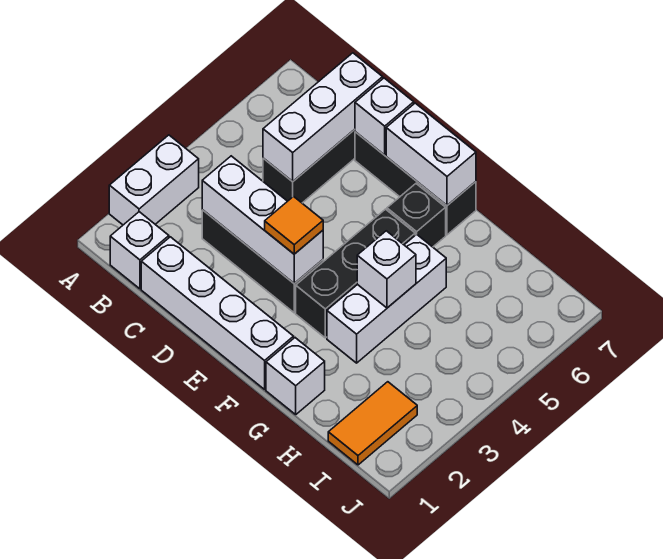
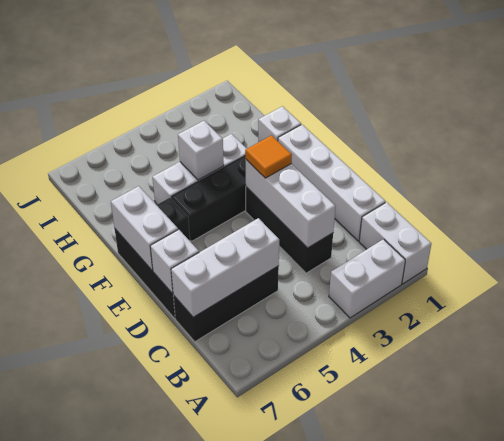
white brick B1 level 1 -> white brick A1:B1 level 1
orange tile I1:I2 level 1 -> none

